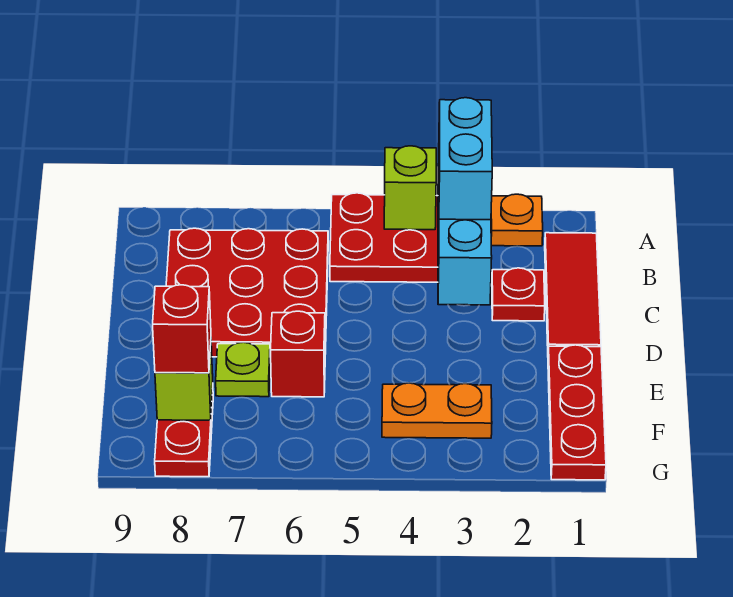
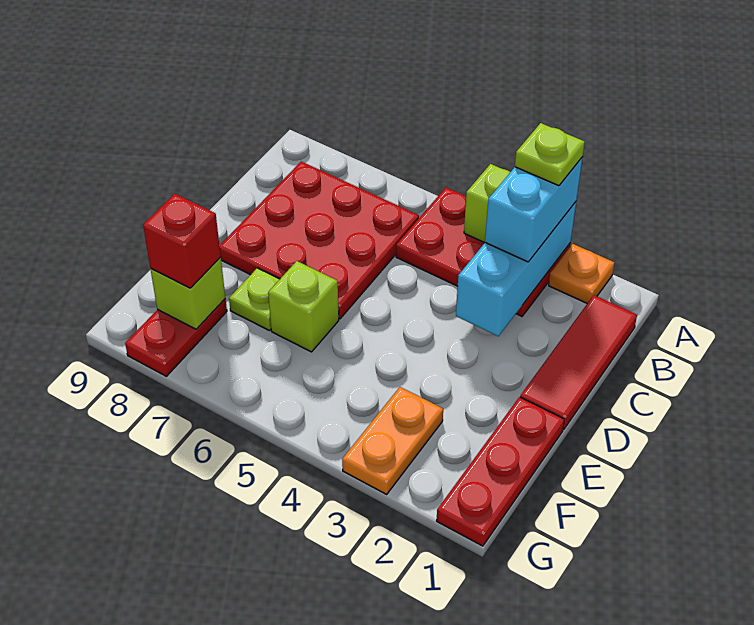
none -> lime plate A3 level 4
red plate C2 level 1 -> none
red brick E6 level 1 -> lime brick E6 level 1
orange plate F3:F4 level 1 -> orange plate F3:G3 level 1

